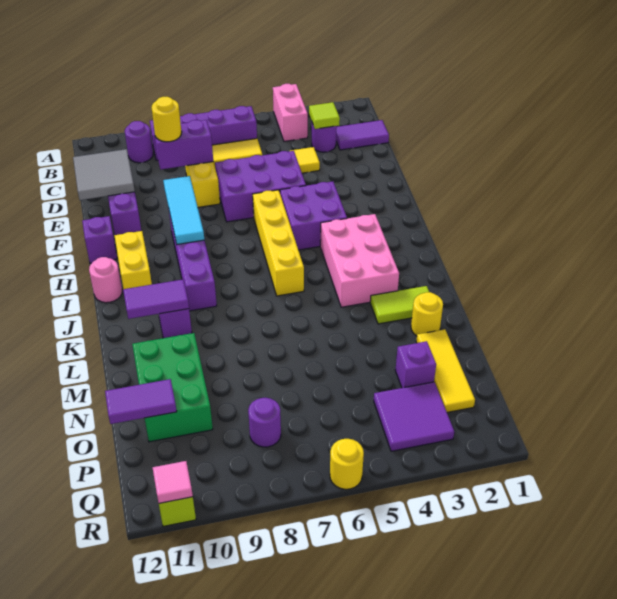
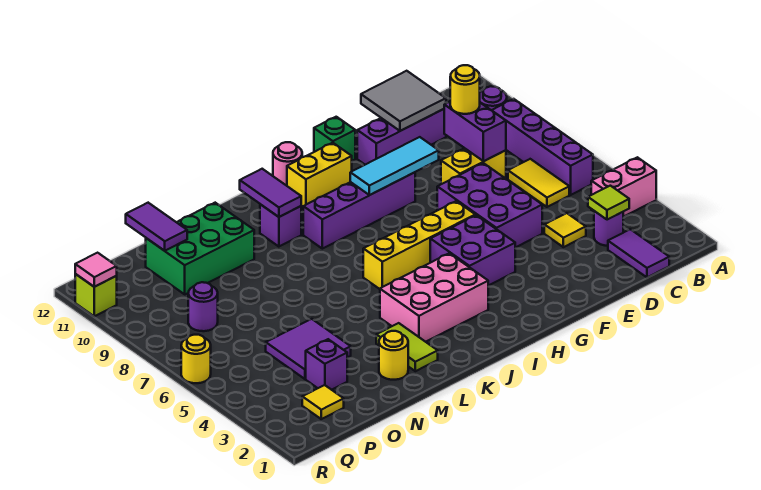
purple brick G12 level 1 -> green brick G12 level 1
yellow tile N2:P2 level 1 -> yellow tile P2 level 1
purple tile P3:Q4 level 1 -> purple tile N4:O5 level 1

